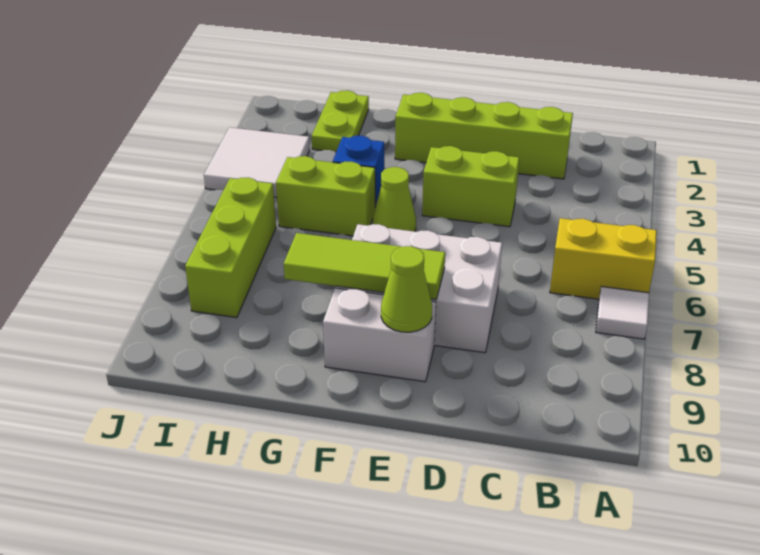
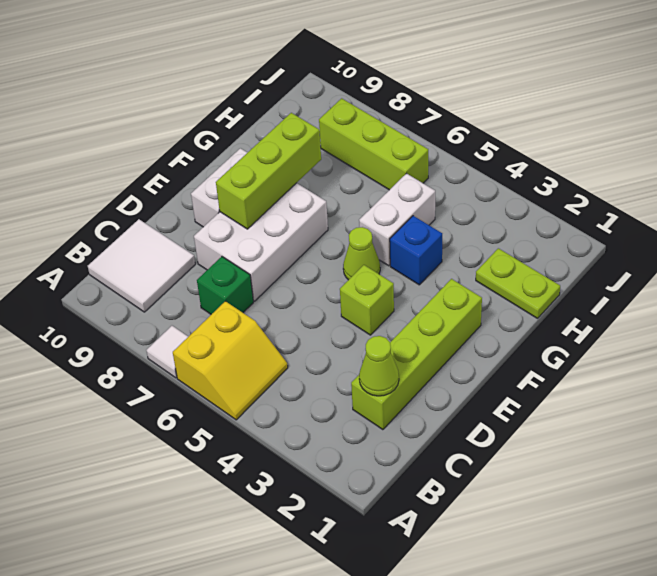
none -> green brick C7 level 1
lime brick D4:E4 level 1 -> lime brick E4 level 1
lime tile E8:G8 level 2 -> lime brick E8:G8 level 2
lime cone E9 level 2 -> lime cone C2 level 2
lime brick G5:H5 level 1 -> white brick G5:H5 level 1
white tile I3:J4 level 1 -> white tile B9:C10 level 1

